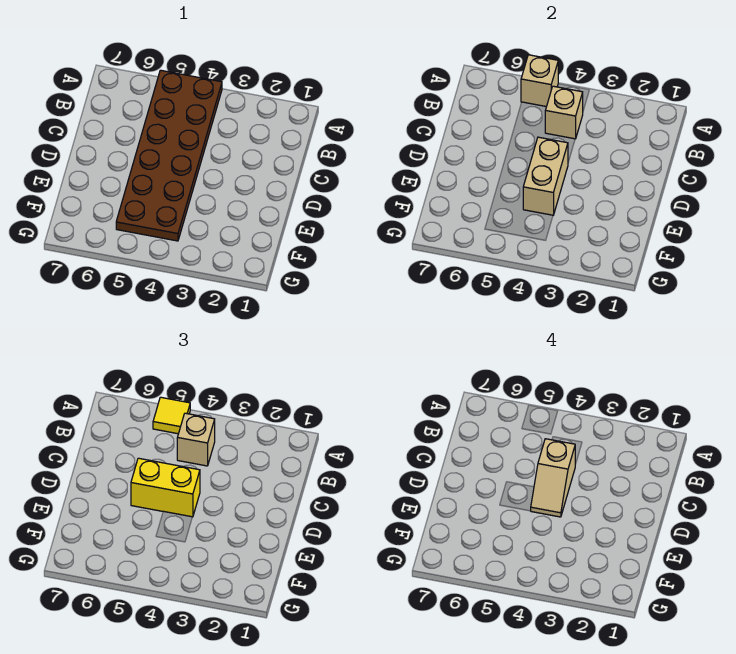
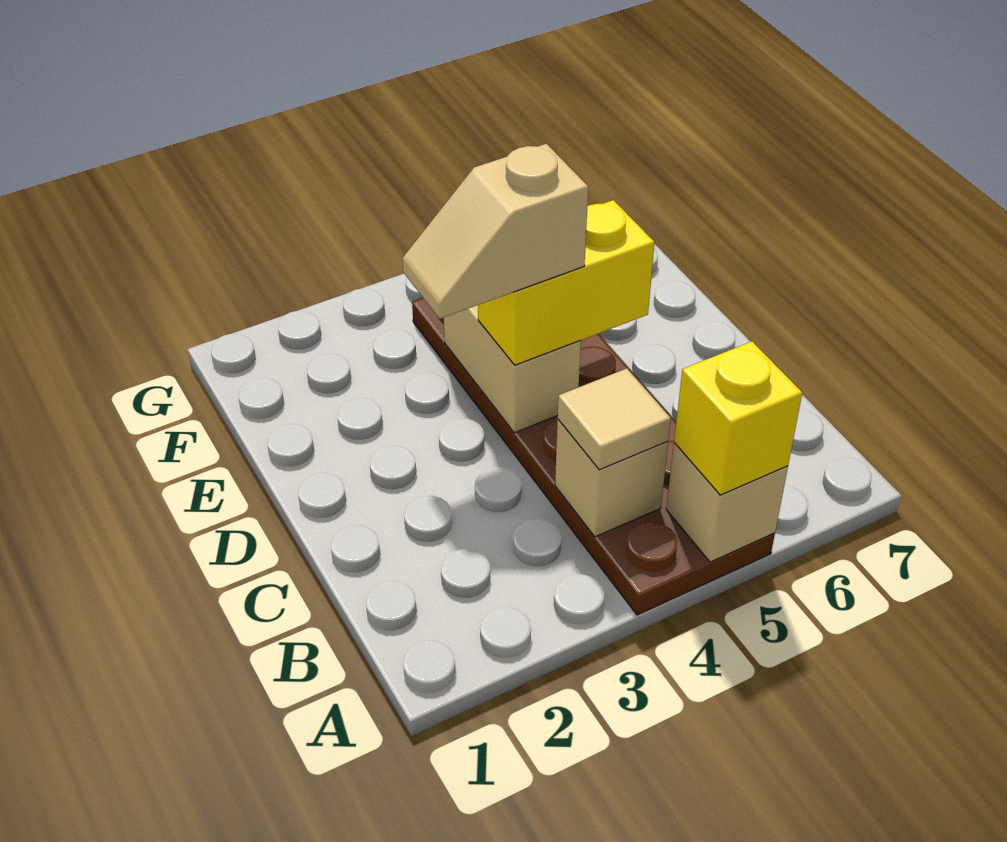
yellow tile A5 level 3 -> yellow brick A5 level 3
tan brick B4 level 3 -> tan tile B4 level 3
tan slope C4:D4 level 4 top C -> tan slope D3:D4 level 4 top 4

